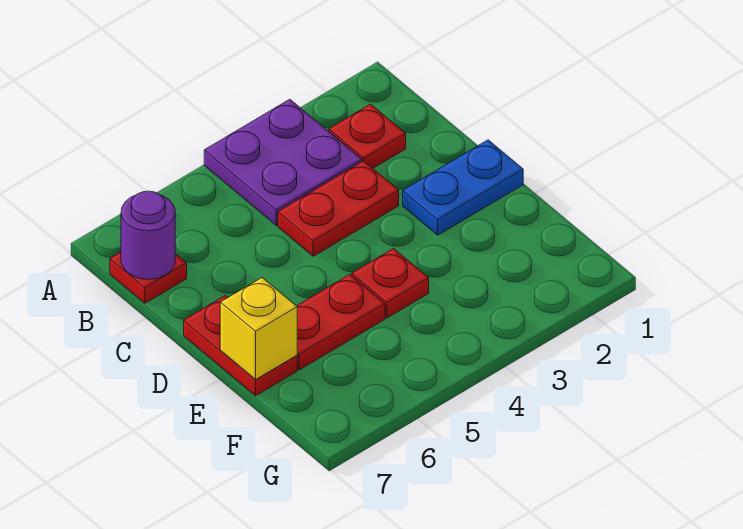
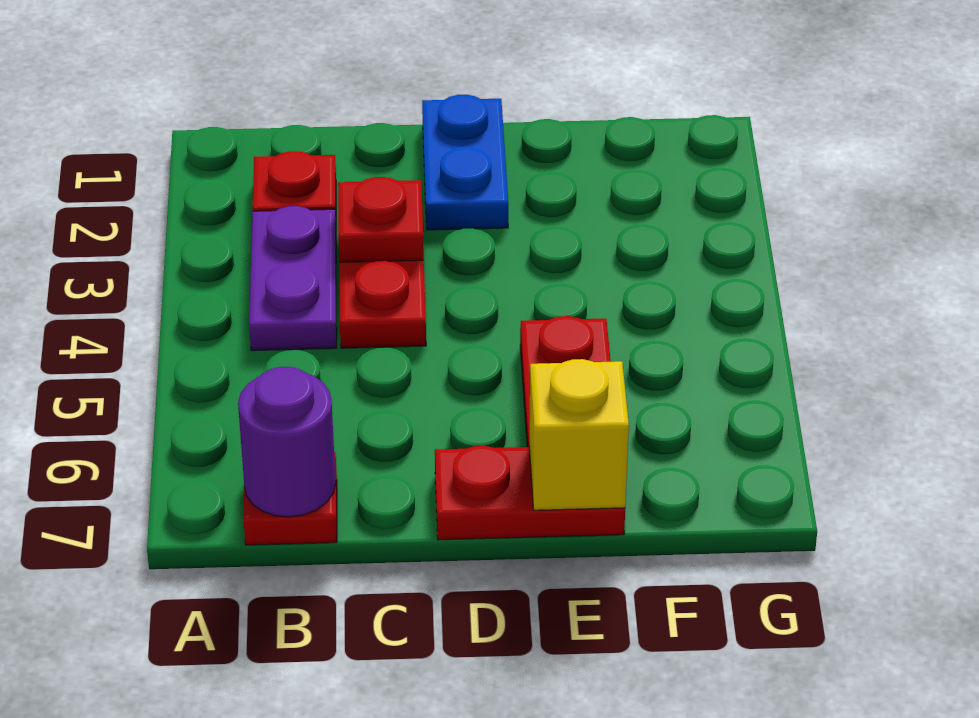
purple plate A3:B4 level 1 -> purple plate B3:B4 level 1
red plate E4 level 1 -> red plate C3 level 2

